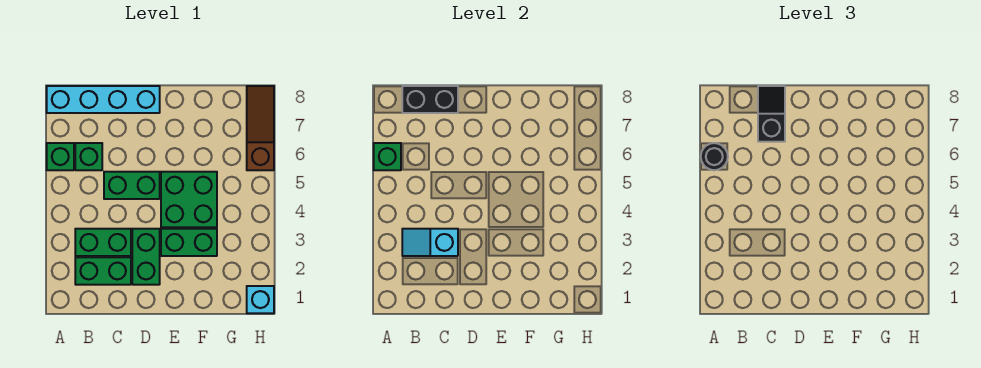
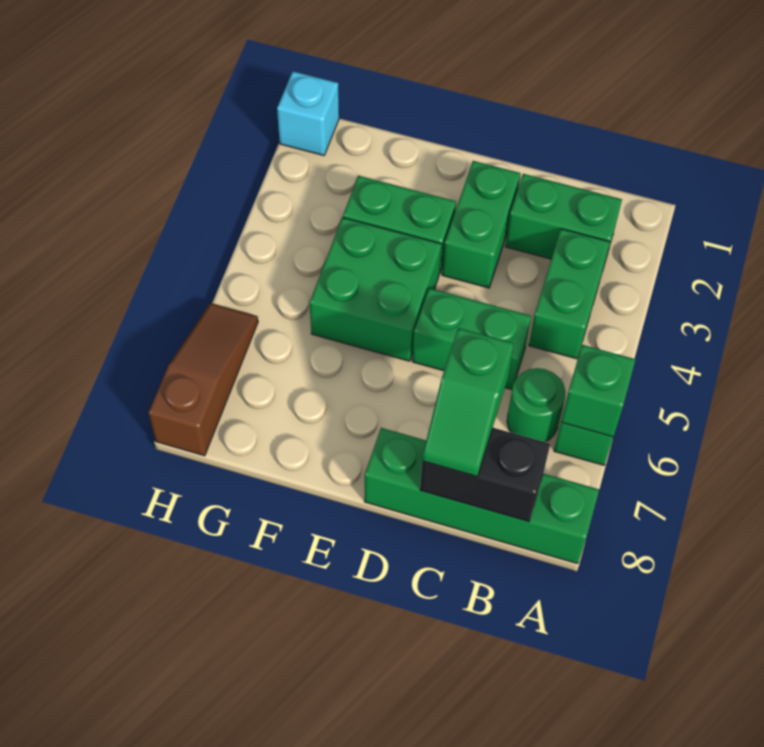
black round brick A6 level 3 -> none
cyan brick A8:D8 level 1 -> green brick A8:D8 level 1
green brick B3:C3 level 1 -> green brick B3:B4 level 1
cyan slope B3:C3 level 2 top C -> none
green brick B6 level 1 -> green round brick B6 level 1
black slope C7:C8 level 3 top 7 -> green slope C7:C8 level 3 top 7
brown slope H6:H8 level 1 top 6 -> brown slope H6:H8 level 1 top 8

